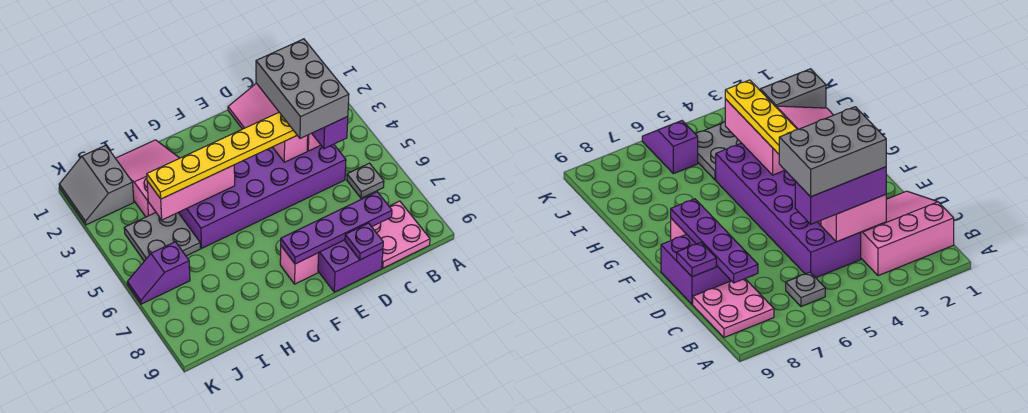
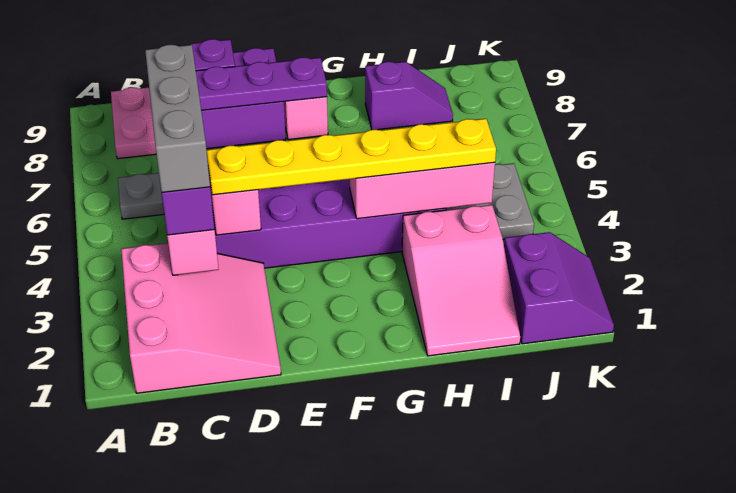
grey brick C3:D5 level 4 -> grey brick C3:C5 level 4
grey slope J1:K2 level 1 top J -> purple slope J1:K2 level 1 top J
purple slope J6:K6 level 1 top J -> purple slope H8:I8 level 1 top H

